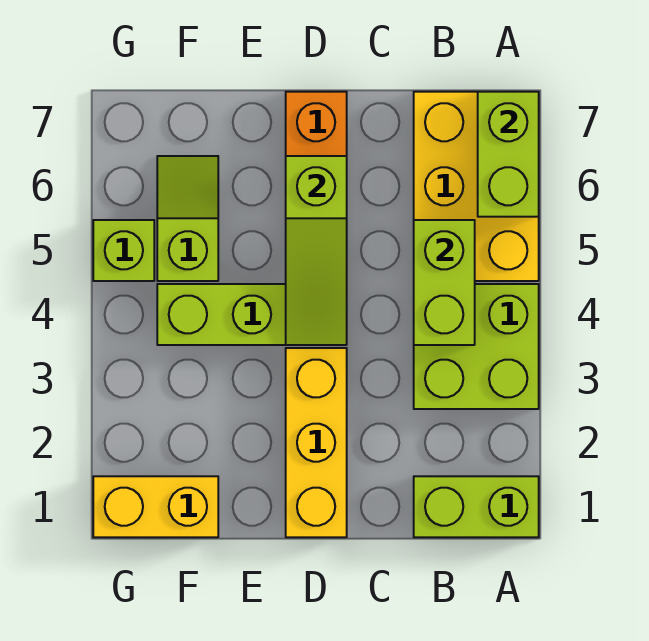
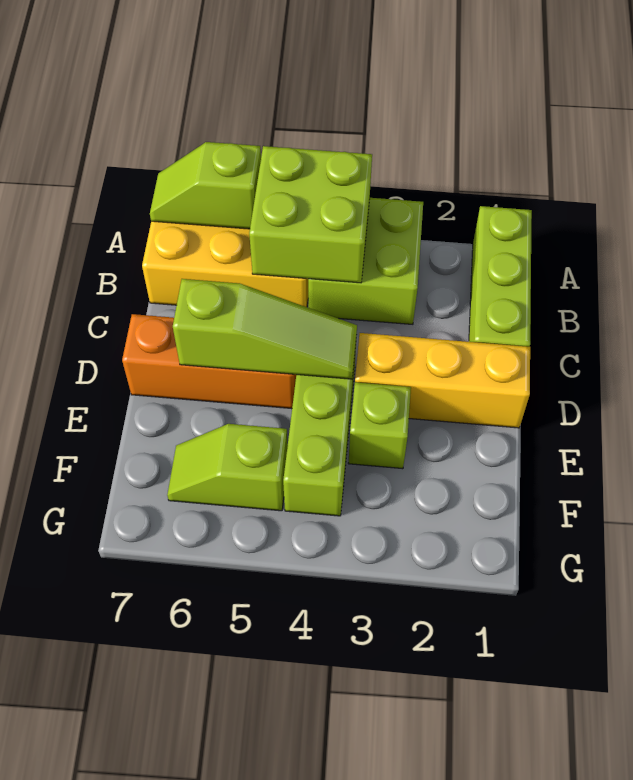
lime brick A1:B1 level 1 -> lime brick A1:C1 level 1
lime brick A6:A7 level 2 -> lime slope A6:A7 level 2 top 6
lime brick B4:B5 level 2 -> lime brick A4:B5 level 2
yellow brick F1:G1 level 1 -> none
lime brick G5 level 1 -> lime brick E3 level 1

